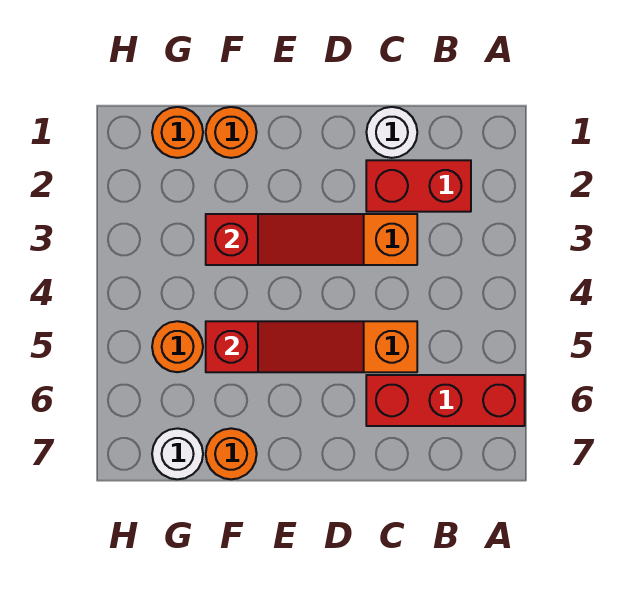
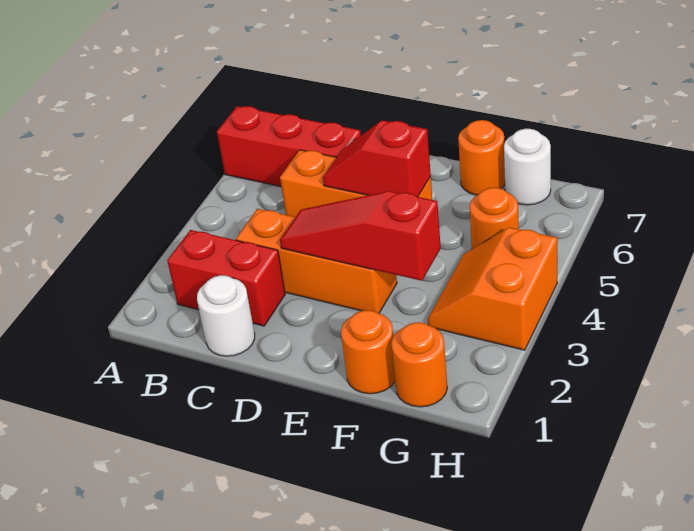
red slope D5:F5 level 2 top F -> red slope D5:E5 level 2 top E
none -> orange slope G3:H4 level 1 top H

